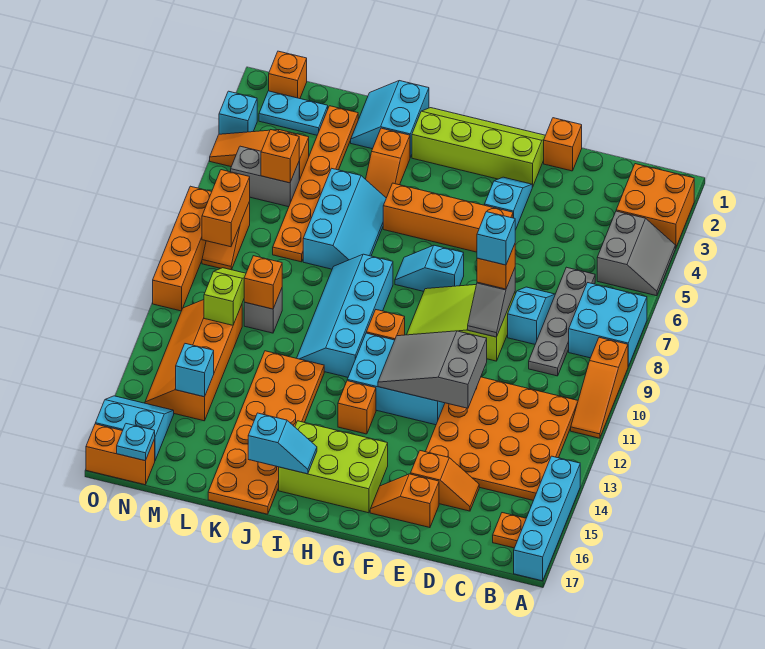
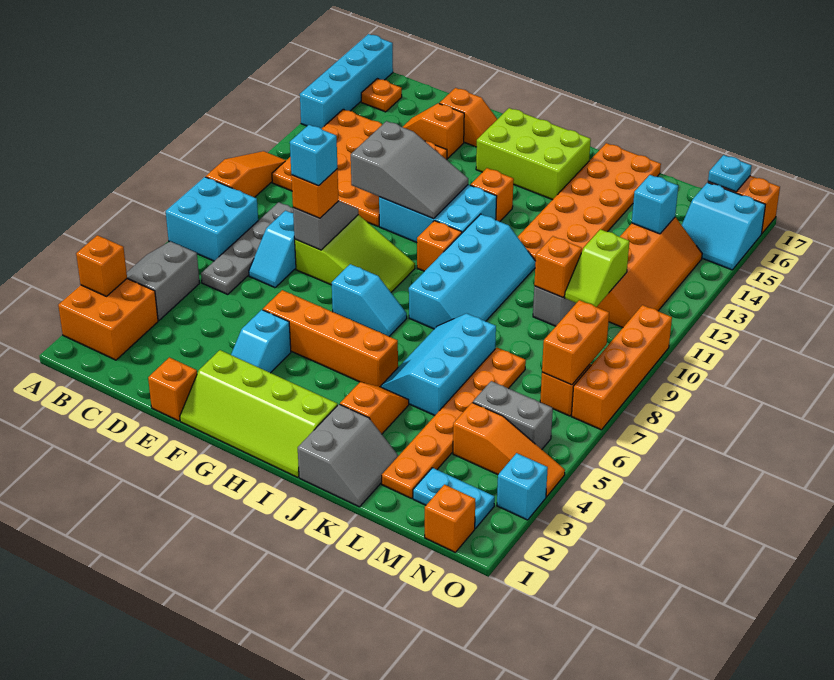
cyan slope I16:J16 level 2 top J -> none
cyan slope J1:K2 level 1 top J -> grey slope J1:K2 level 1 top J
orange brick M5 level 2 -> orange brick A3 level 2

